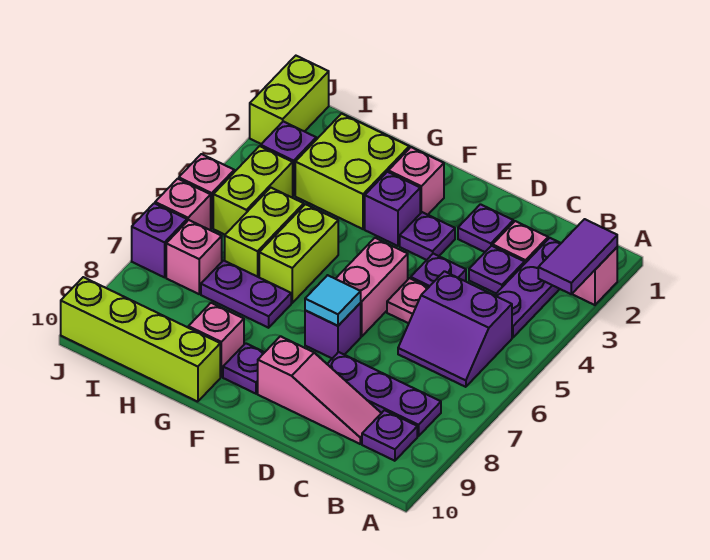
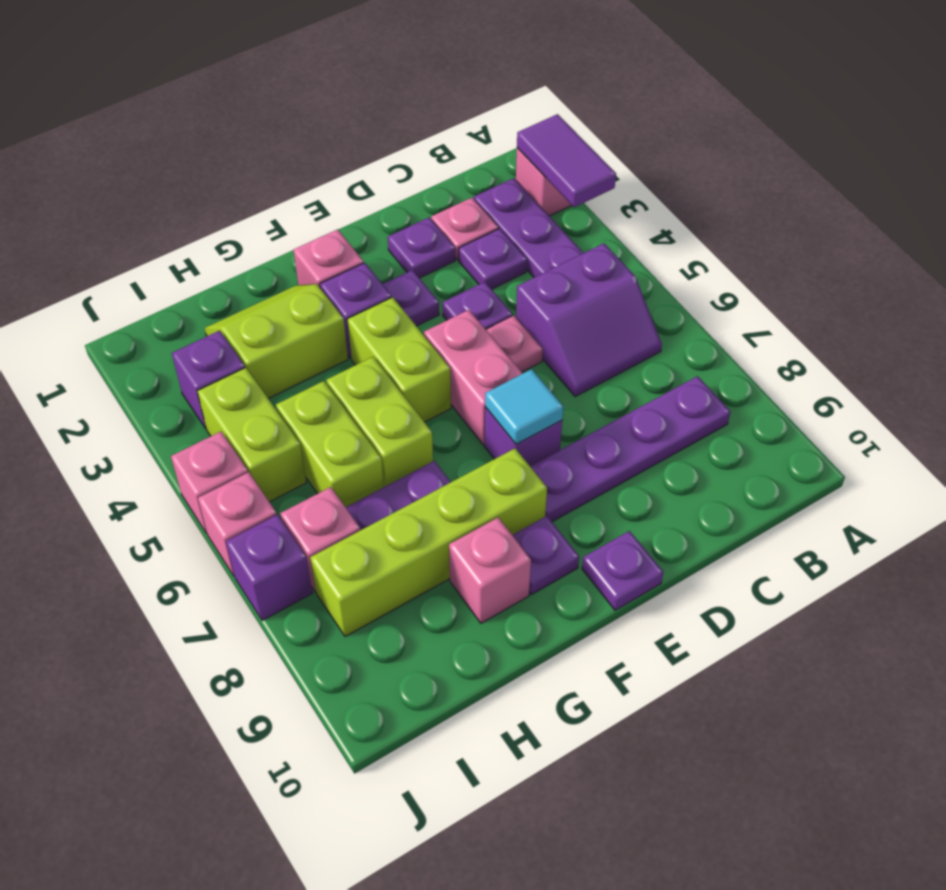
purple plate B8:D8 level 1 -> purple plate B8:E8 level 1
purple plate B9 level 1 -> purple plate E10 level 1
pink slope C9:E9 level 1 top E -> none
lime brick G2:H3 level 1 -> lime slope G2:H3 level 1 top 3
lime brick G10:J10 level 1 -> lime brick F8:I8 level 1
lime brick J1:J2 level 1 -> lime brick F4:F5 level 1

